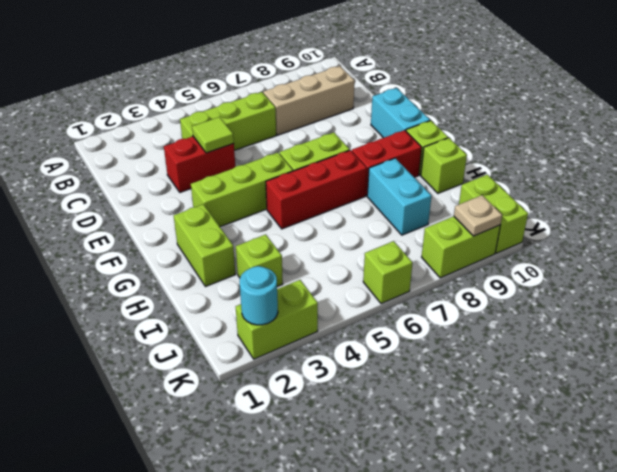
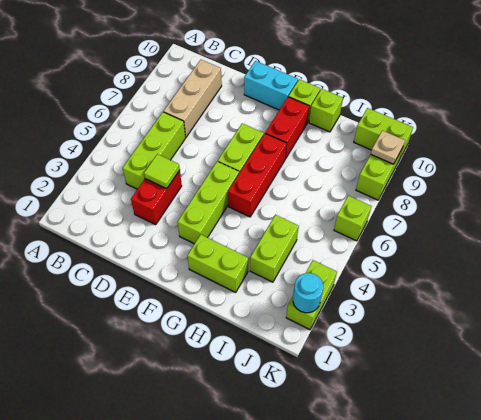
cyan brick H8:I8 level 1 -> none
lime brick I3 level 1 -> lime brick I3:I4 level 1

